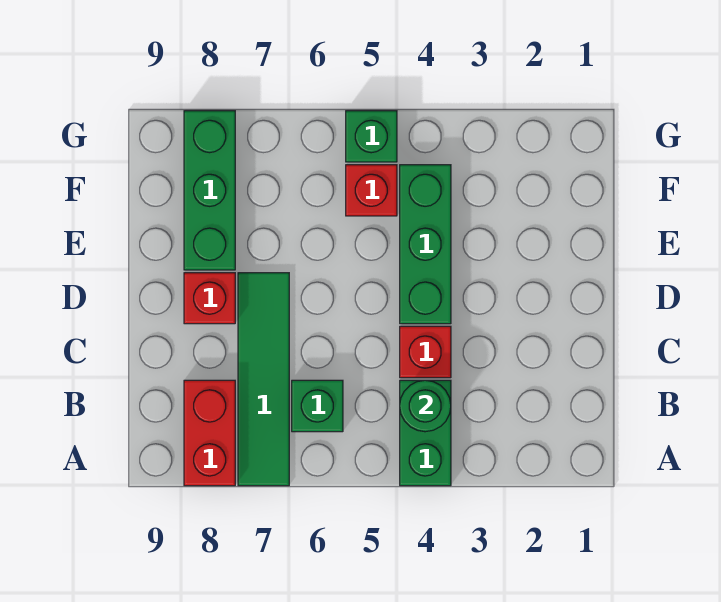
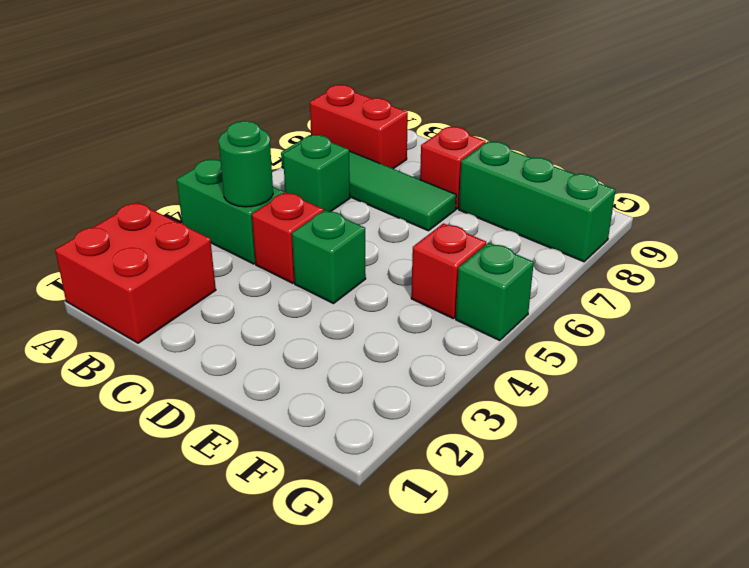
none -> red brick A1:B2 level 1
green brick D4:F4 level 1 -> green brick D4 level 1

